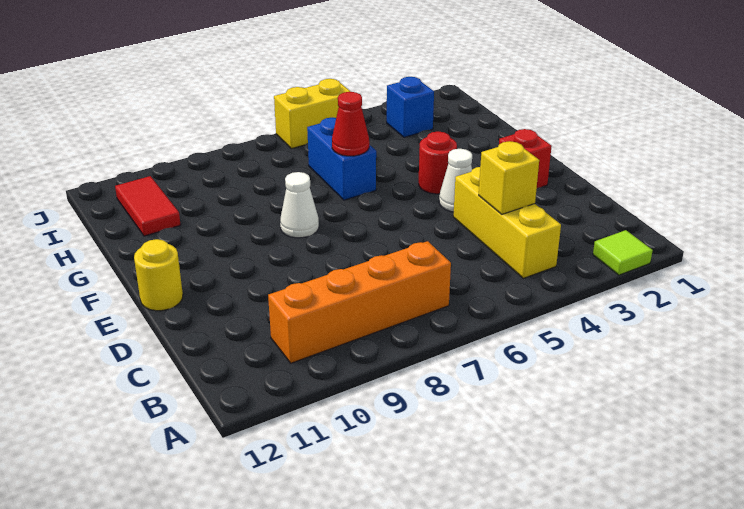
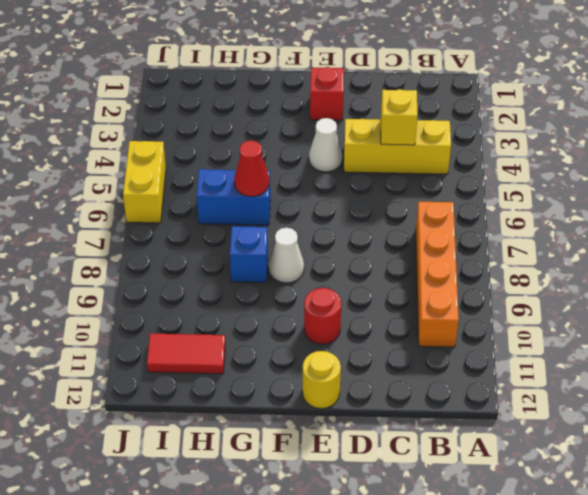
lime tile A2 level 1 -> none
red round brick F4 level 1 -> red round brick E10 level 1
blue brick I3 level 1 -> blue brick G8 level 1

